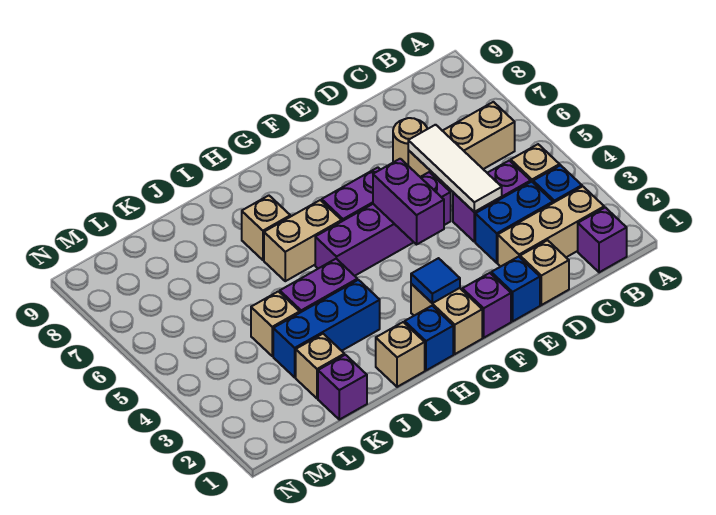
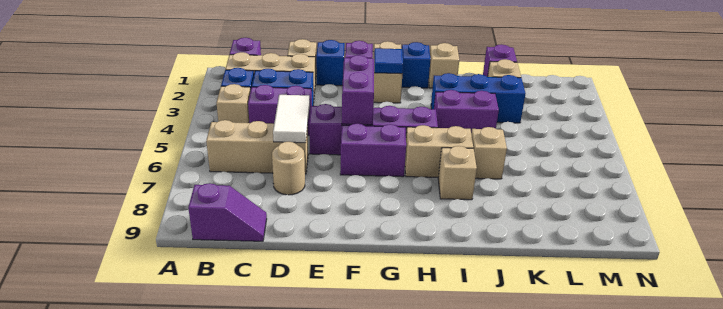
none -> purple slope B9:C9 level 1 top B
white tile D4:D6 level 2 -> white tile D5:D6 level 2
tan brick K4 level 1 -> tan brick J6 level 1

